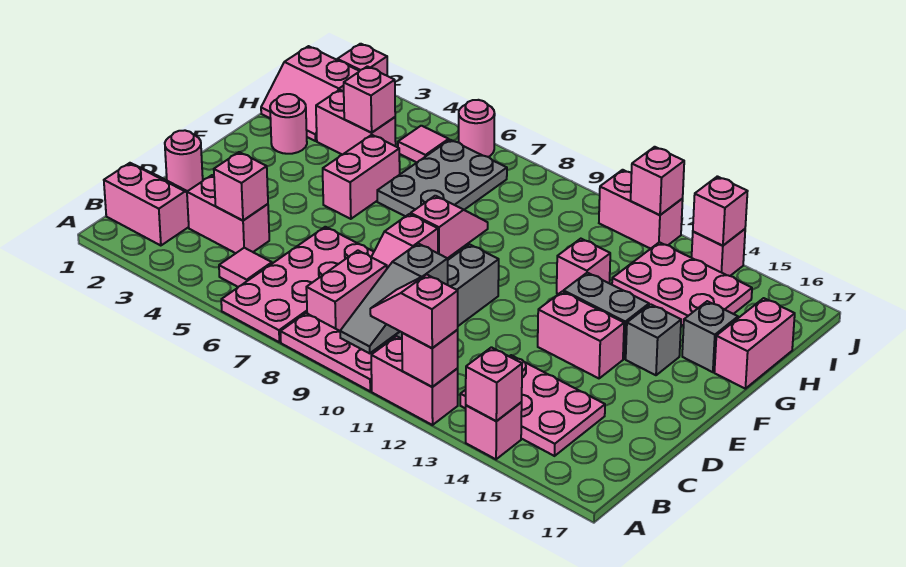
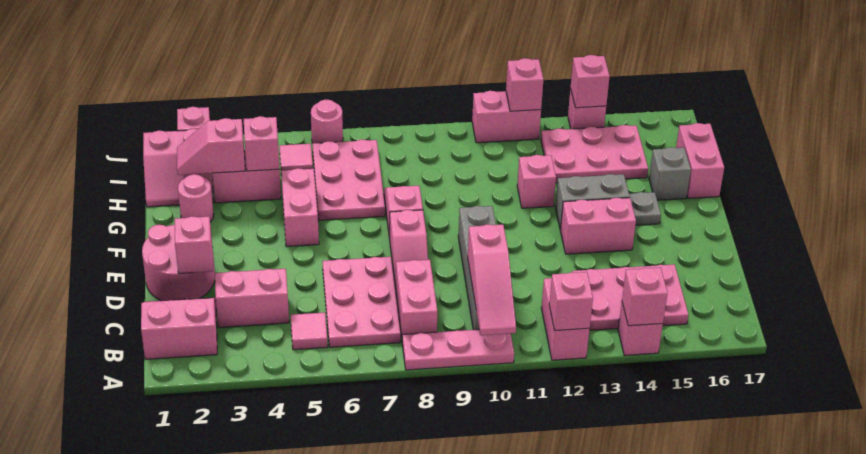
pink plate A6:D7 level 1 -> pink plate B6:D7 level 1
grey slope A10:C10 level 2 top C -> pink slope A10:C10 level 2 top C
pink brick A11:A12 level 1 -> pink brick A12:B12 level 1
pink slope A11:A12 level 3 top 12 -> pink slope H2:H3 level 2 top 3
pink brick C4 level 2 -> pink brick D2 level 2
pink round brick D1 level 1 -> pink round brick D1:E2 level 1
grey brick F15 level 1 -> grey plate F15 level 1
grey plate G6:I7 level 1 -> pink plate G6:I7 level 1

